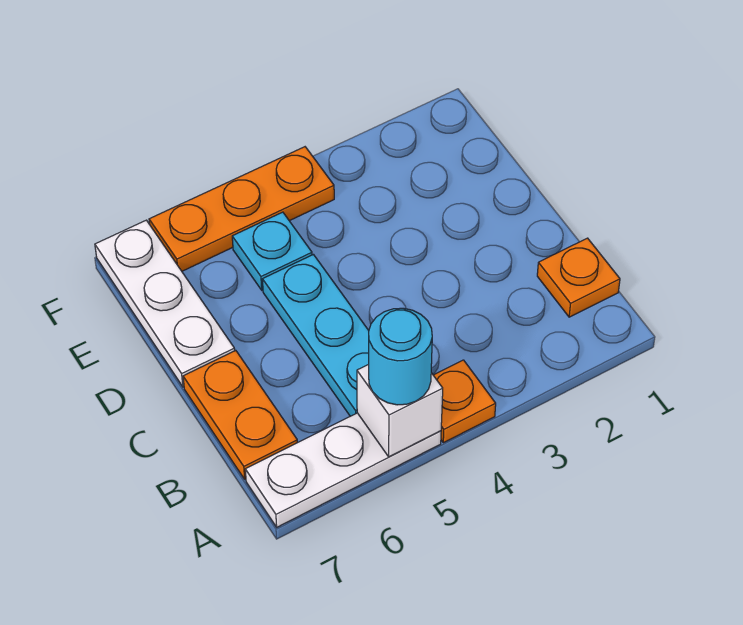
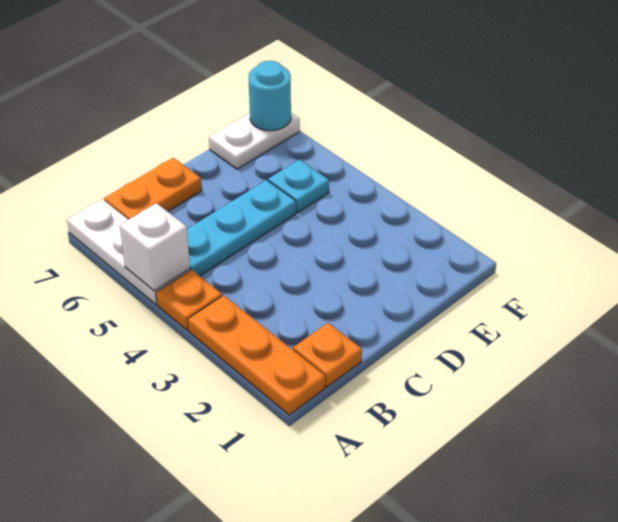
cyan round brick A5 level 3 -> cyan round brick F7 level 2
white plate D7:F7 level 1 -> white plate E7:F7 level 1
orange plate F4:F6 level 1 -> orange plate A1:A3 level 1

